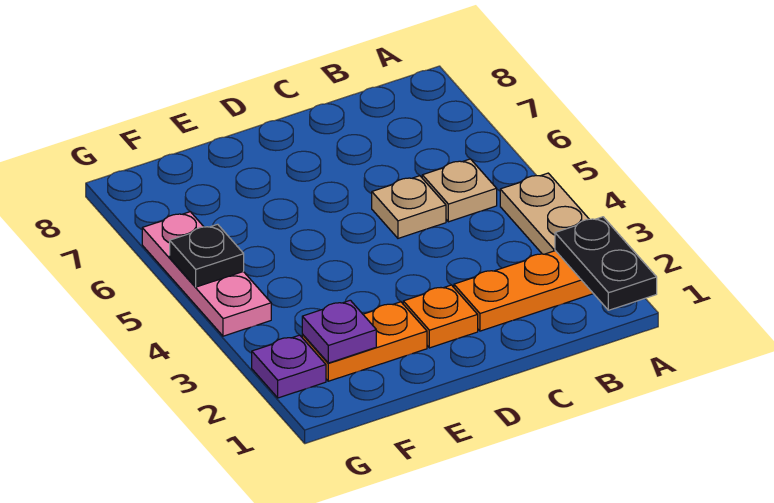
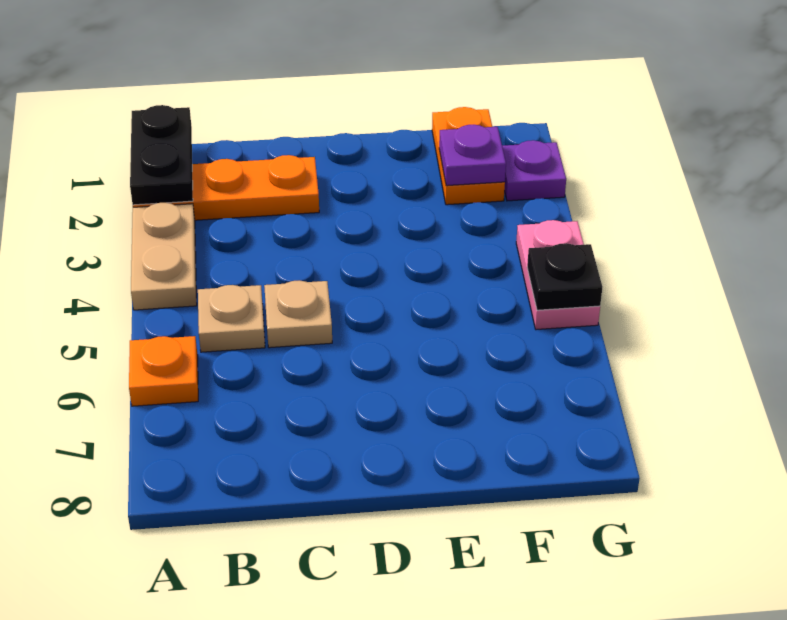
orange plate D2 level 1 -> orange plate A6 level 1
orange plate E2:F2 level 1 -> orange plate F1:F2 level 1
pink plate G4:G6 level 1 -> pink plate G4:G5 level 1

